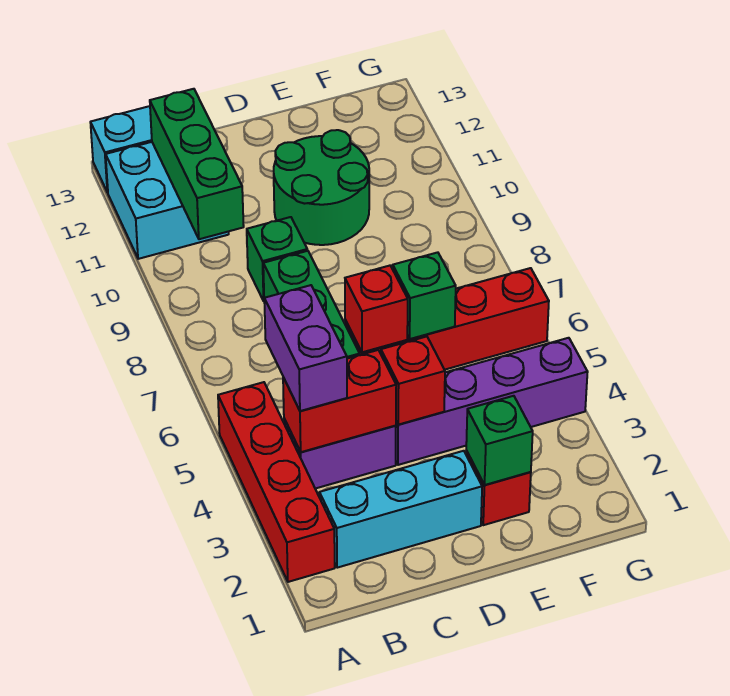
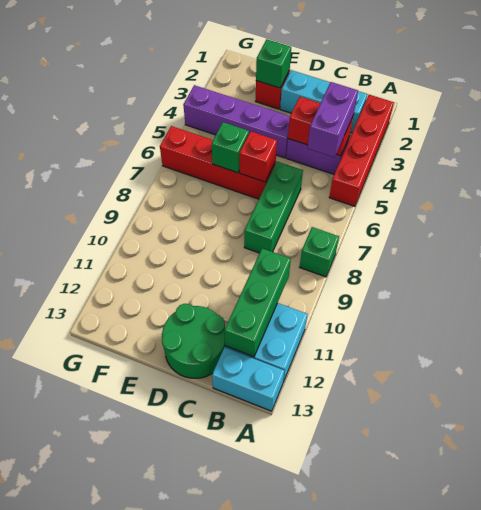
green brick C9 level 1 -> green brick A8 level 1
red brick D4 level 2 -> none
green round brick D10:E11 level 1 -> green round brick C12:D13 level 1

